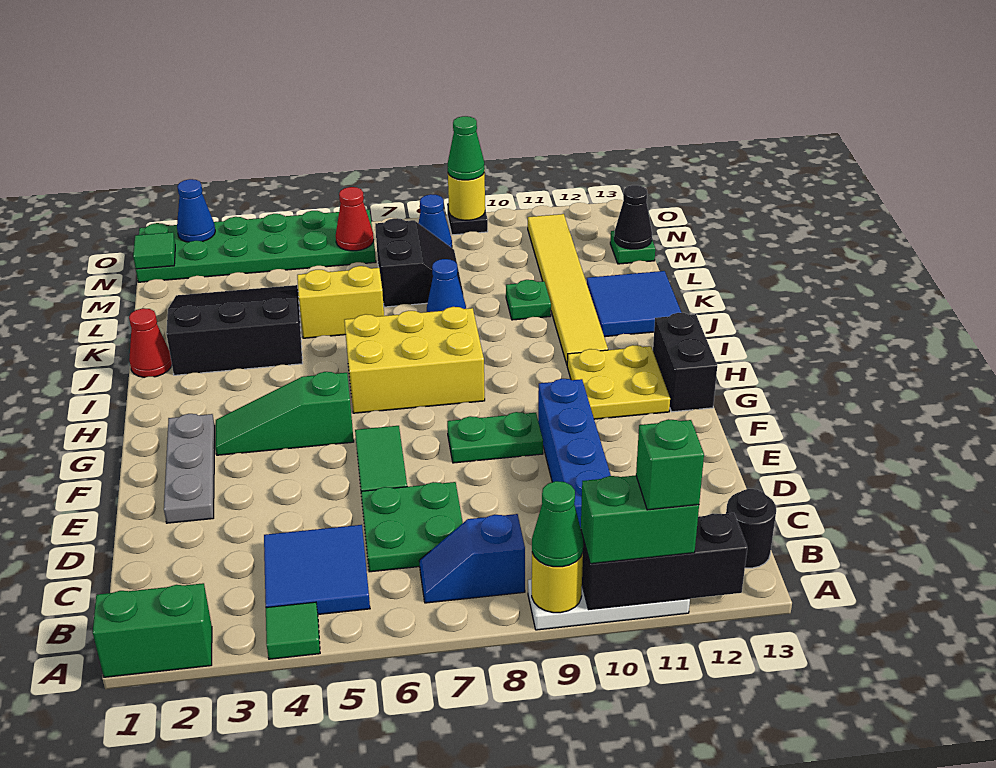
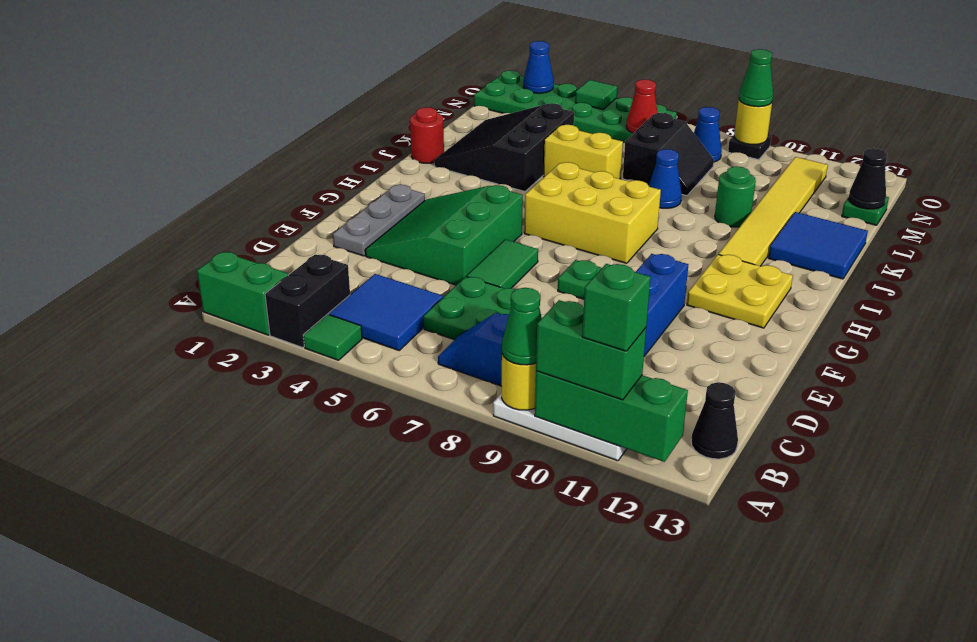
black brick A10:A12 level 2 -> green brick A10:A12 level 2
black round brick B13 level 1 -> black cone B13 level 1
green slope G3:G5 level 1 top 5 -> green slope E3:G5 level 1 top 5
black brick G13:H13 level 1 -> black brick A3:B3 level 1
red cone J1 level 1 -> red round brick J1 level 1
black slope J2:L4 level 1 top J -> black slope J2:L4 level 1 top 4
green plate K10 level 1 -> green round brick K10 level 1
green tile N1 level 2 -> green tile O4 level 2

